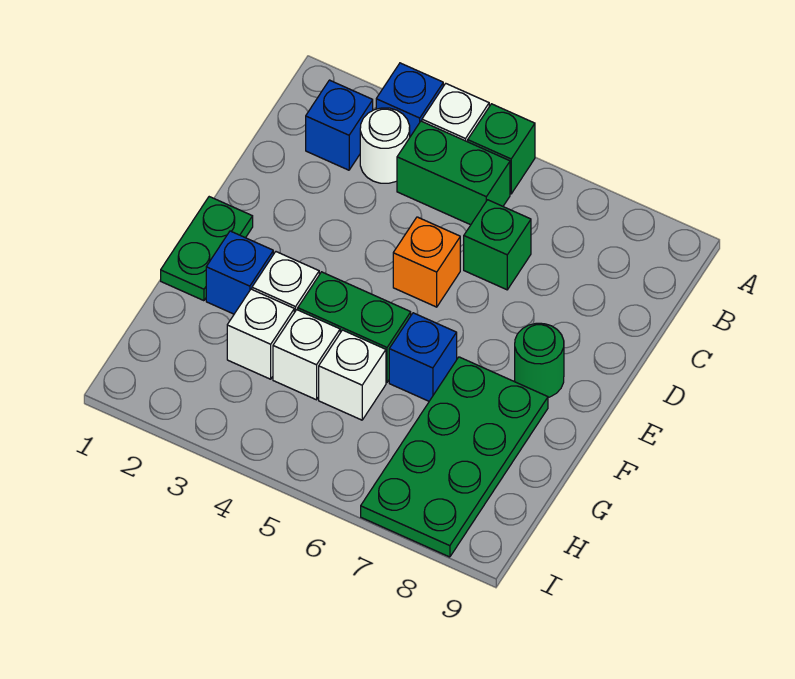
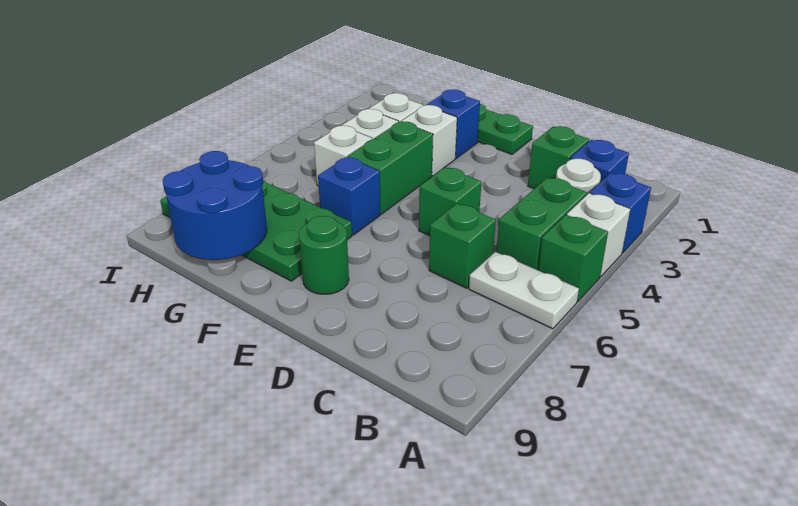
none -> white plate A6:B6 level 1
none -> green brick C2 level 1
orange brick D5 level 1 -> green brick D5 level 1
none -> blue round brick G8:H9 level 2

